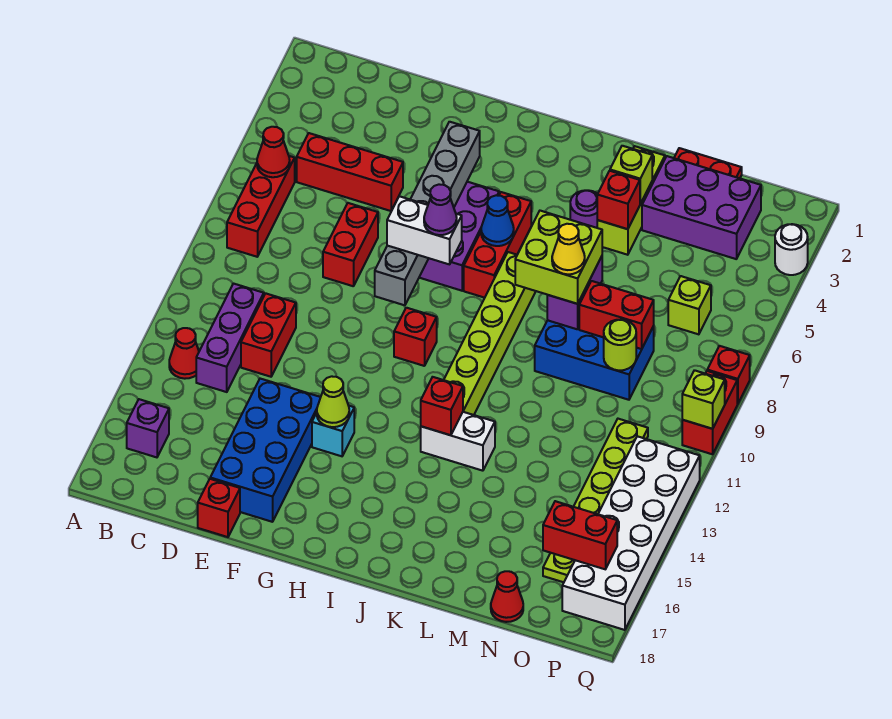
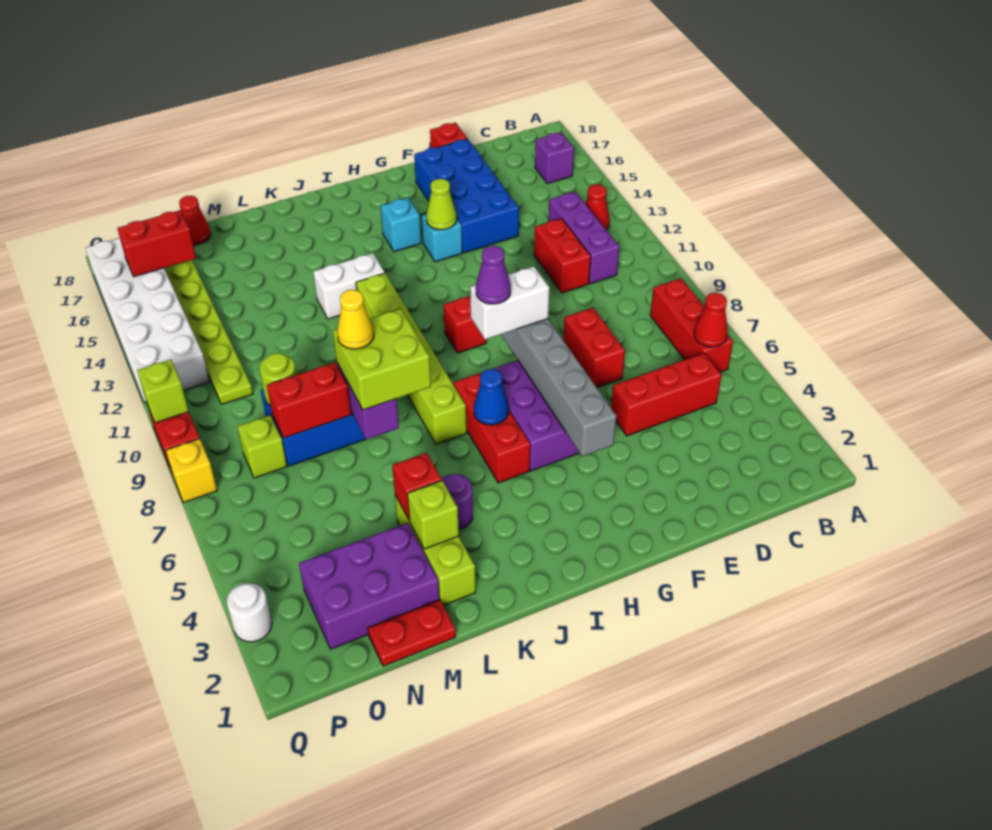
none -> cyan brick H15 level 1
red brick J13 level 2 -> none
lime brick O6 level 1 -> lime brick O8 level 1
red brick Q8 level 1 -> yellow brick Q8 level 1

